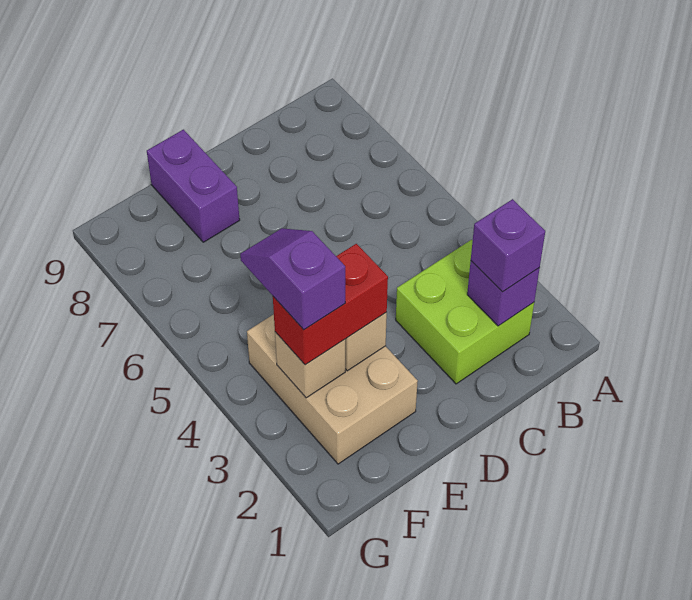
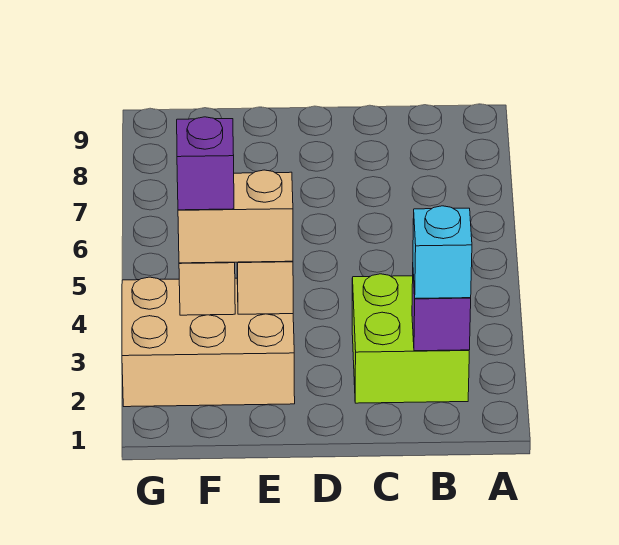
purple brick B2 level 3 -> cyan brick B2 level 3
tan brick E2:F4 level 1 -> tan brick E2:G3 level 1
red brick E3:F3 level 3 -> tan brick E3:F3 level 3
purple brick E8:E9 level 1 -> none

